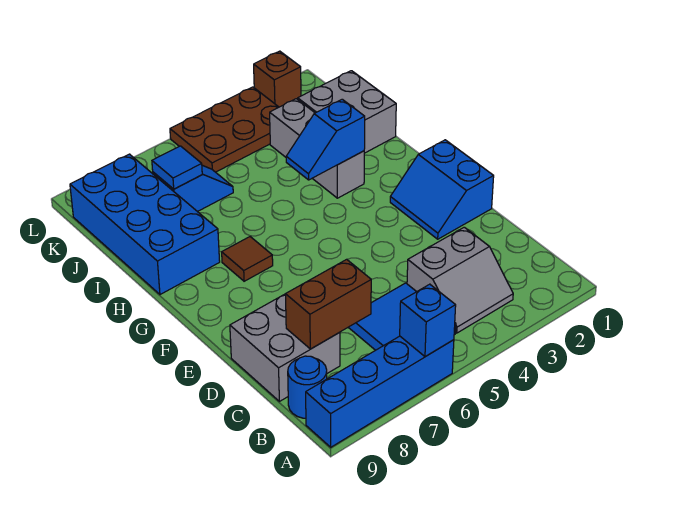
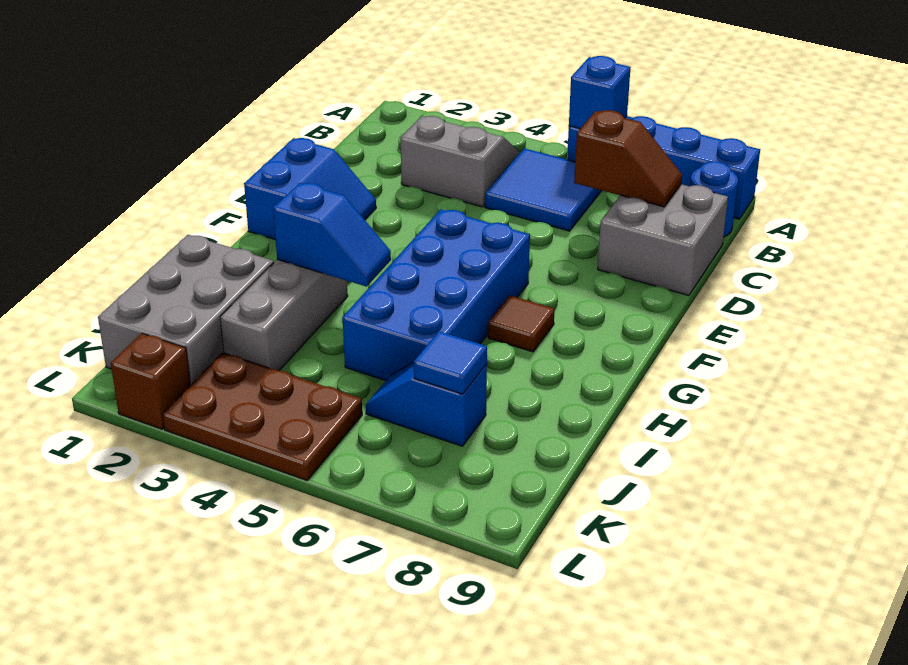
brown brick C7:C8 level 2 -> brown slope C7:C8 level 2 top 7
blue brick H8:K9 level 1 -> blue brick F5:I6 level 1
grey brick I1:J2 level 1 -> grey brick I1:K2 level 1

